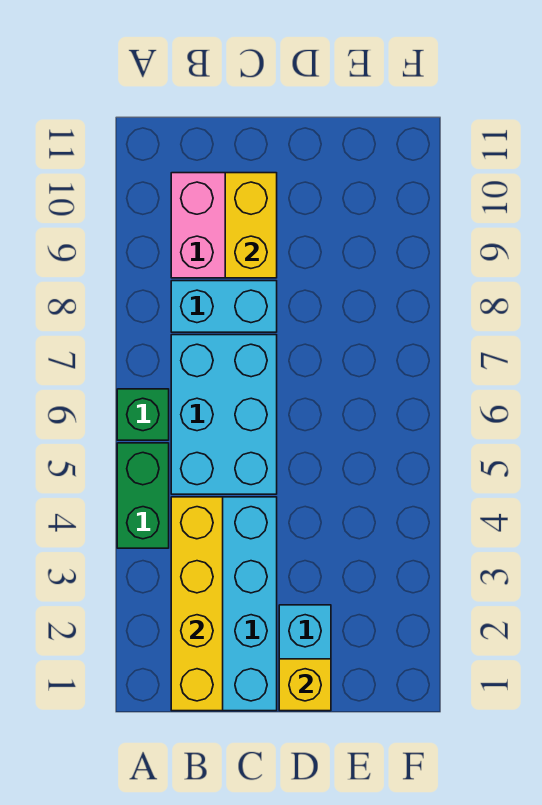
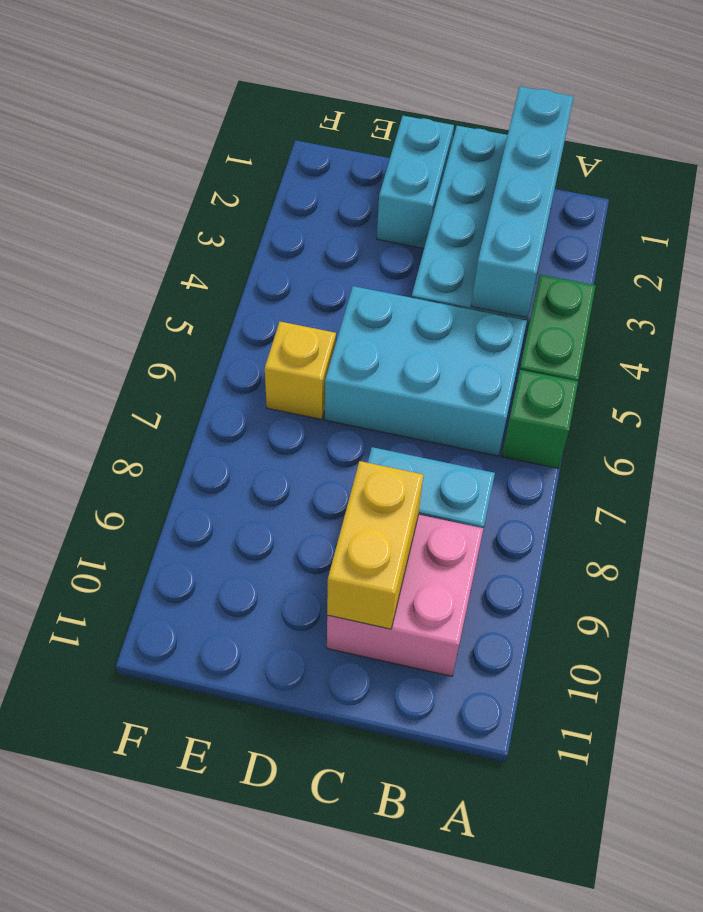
yellow brick B1:B4 level 2 -> cyan brick B1:B4 level 2
cyan brick B5:C7 level 1 -> cyan brick B5:D6 level 1
yellow brick D1 level 2 -> yellow brick E6 level 1

